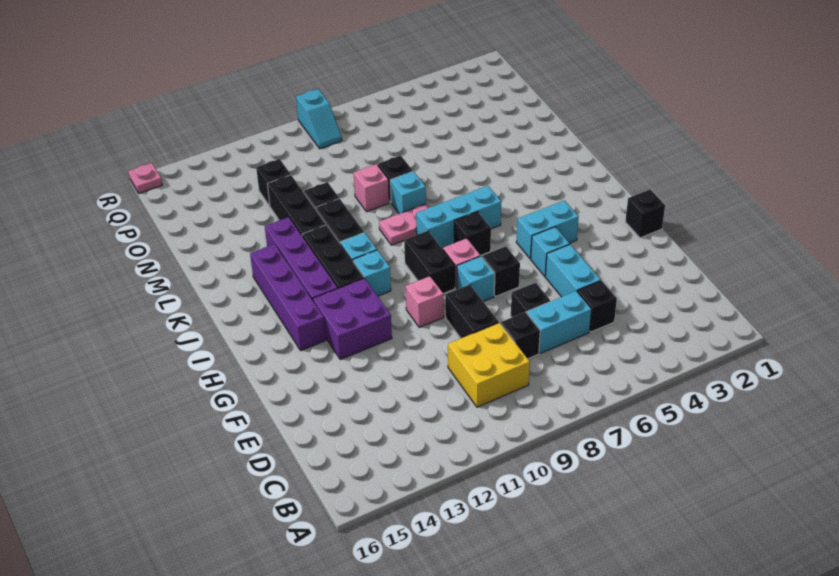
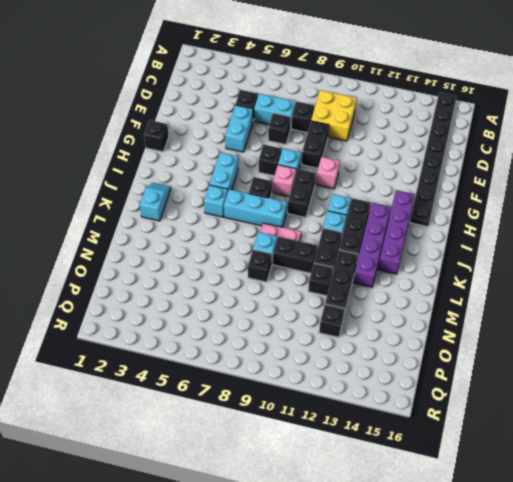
none -> black plate A15:H15 level 1
cyan brick G5 level 1 -> cyan brick J5 level 1
purple brick G12:H13 level 1 -> none
cyan brick H4:H5 level 1 -> cyan brick H5:I5 level 1
none -> black brick L9:L10 level 1
pink brick M9 level 1 -> none
cyan slope Q9:R9 level 1 top R -> cyan slope J2:K2 level 1 top K
pink plate R16 level 1 -> none

